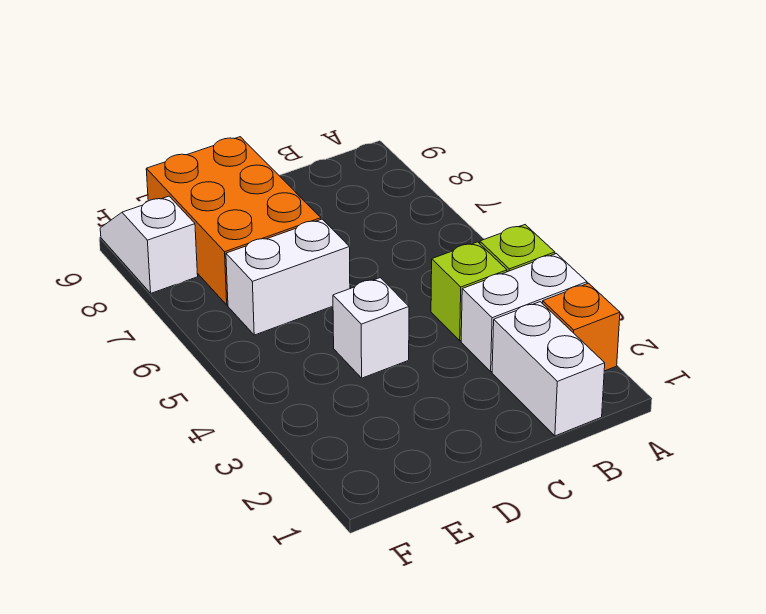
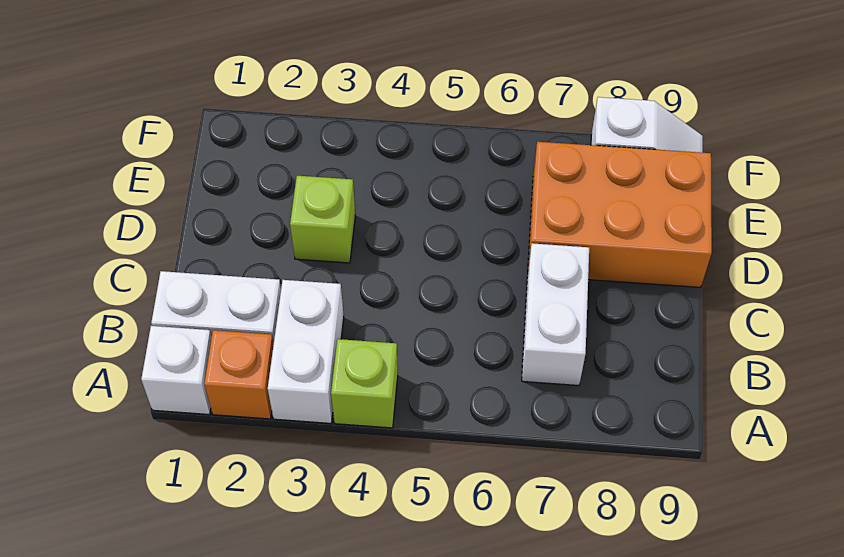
lime brick B4 level 1 -> lime brick D3 level 1
white brick D4 level 1 -> white brick A1 level 1
white brick D6:E6 level 1 -> white brick B7:C7 level 1

